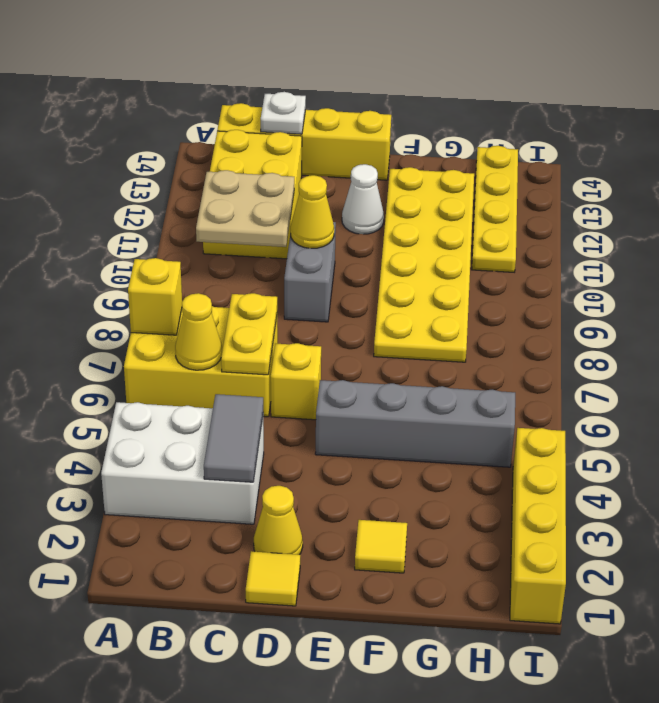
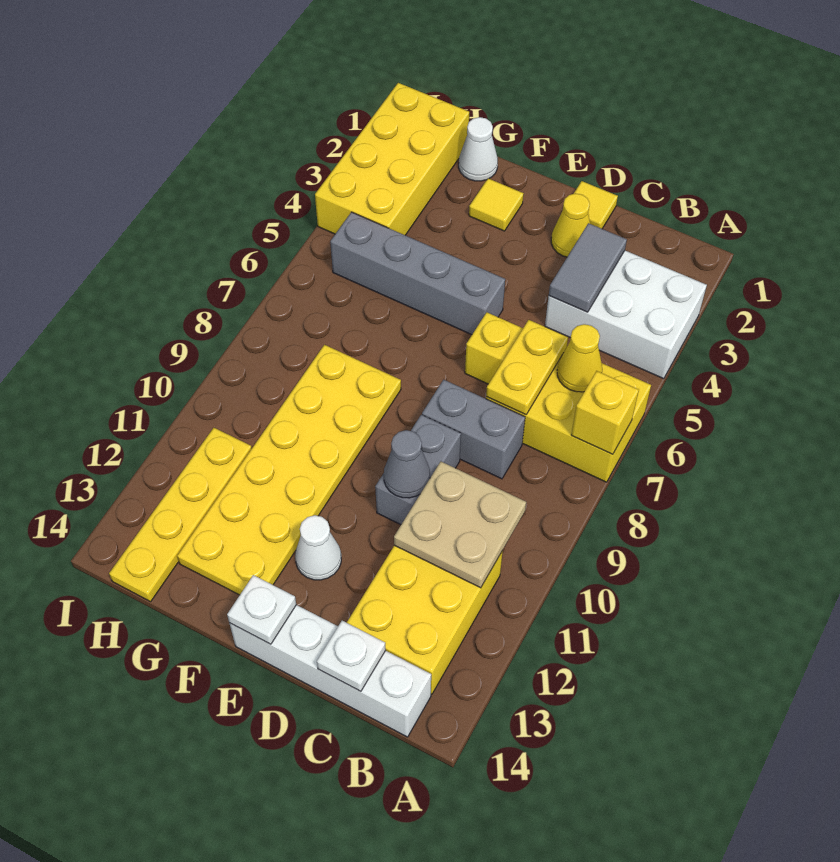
yellow brick B14:E14 level 1 -> white brick B14:E14 level 1
none -> grey brick C8:D8 level 1
yellow cone D10 level 2 -> grey cone D10 level 2
none -> white plate E14 level 2
none -> white cone G1 level 1
yellow brick I1:I4 level 1 -> yellow brick H1:I4 level 1

